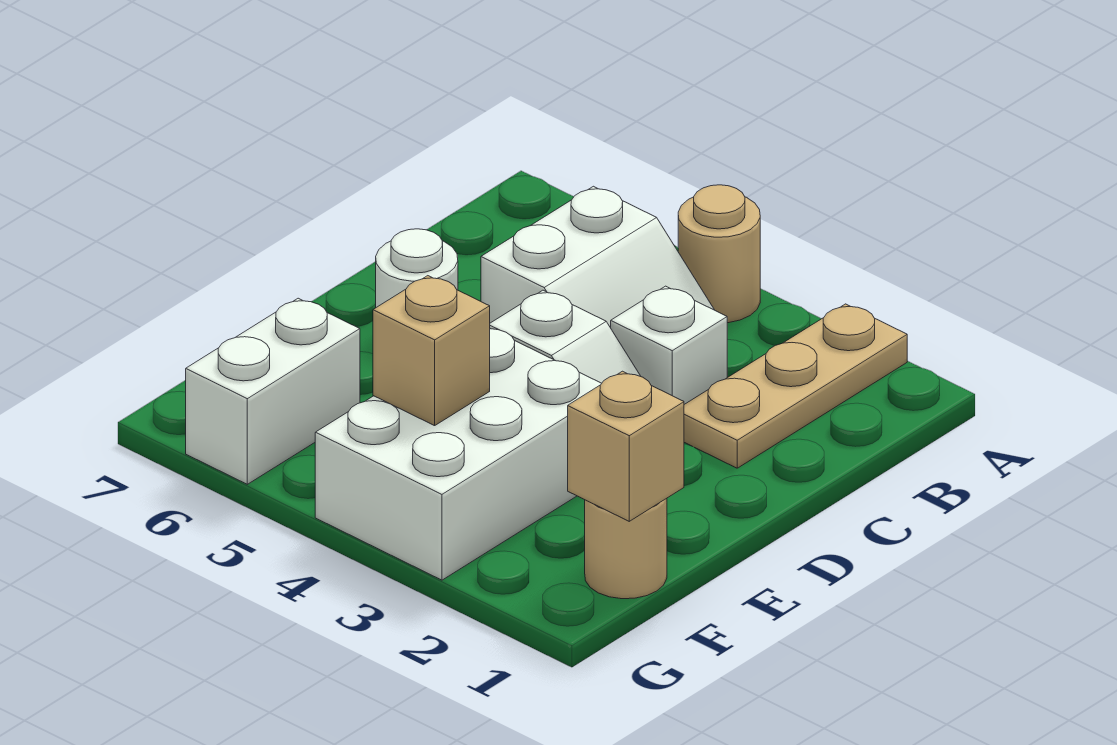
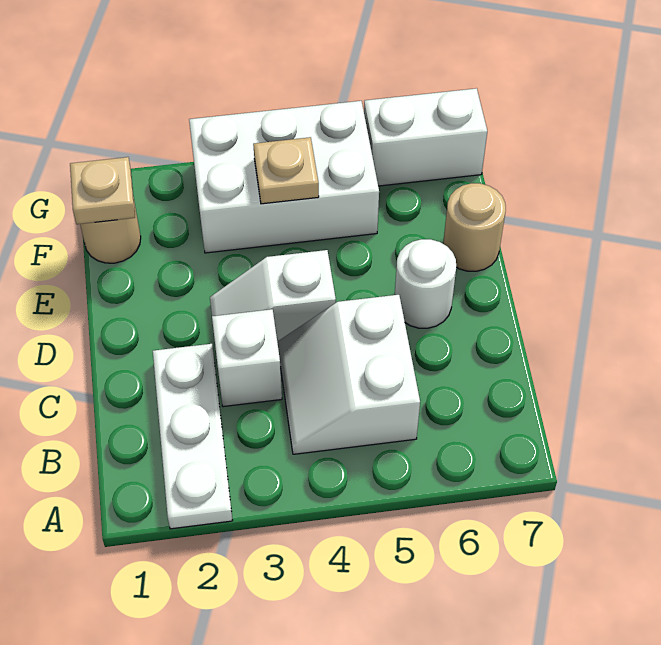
tan plate A2:C2 level 1 -> white plate A2:C2 level 1
tan round brick A4 level 1 -> tan round brick E7 level 1
white brick E3:G4 level 1 -> white brick F3:G5 level 1
tan brick F1 level 2 -> tan plate F1 level 2
tan brick F4 level 2 -> tan plate F4 level 2
white brick F6:G6 level 1 -> white brick G6:G7 level 1

